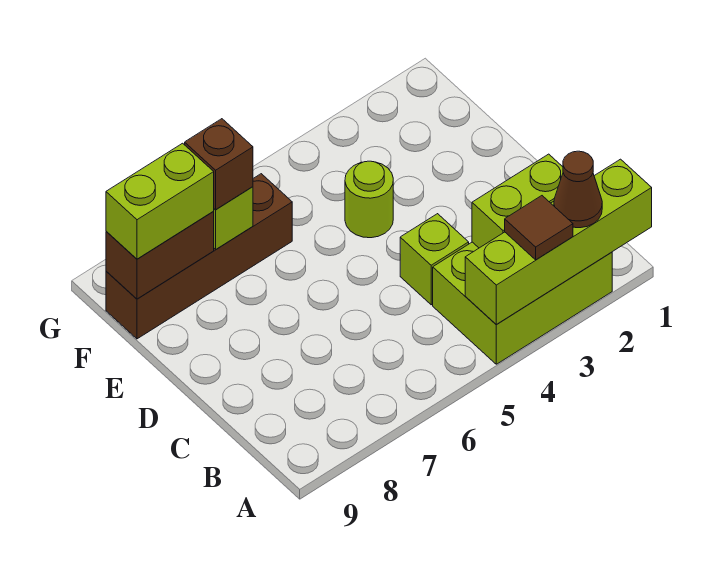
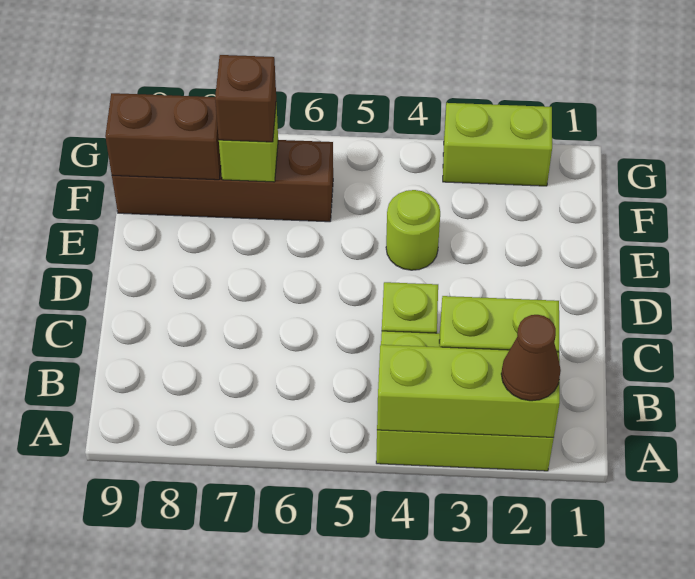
lime brick A1:A4 level 2 -> lime brick A2:A4 level 2
brown tile A3 level 3 -> none
lime brick F8:F9 level 3 -> lime brick G2:G3 level 1

